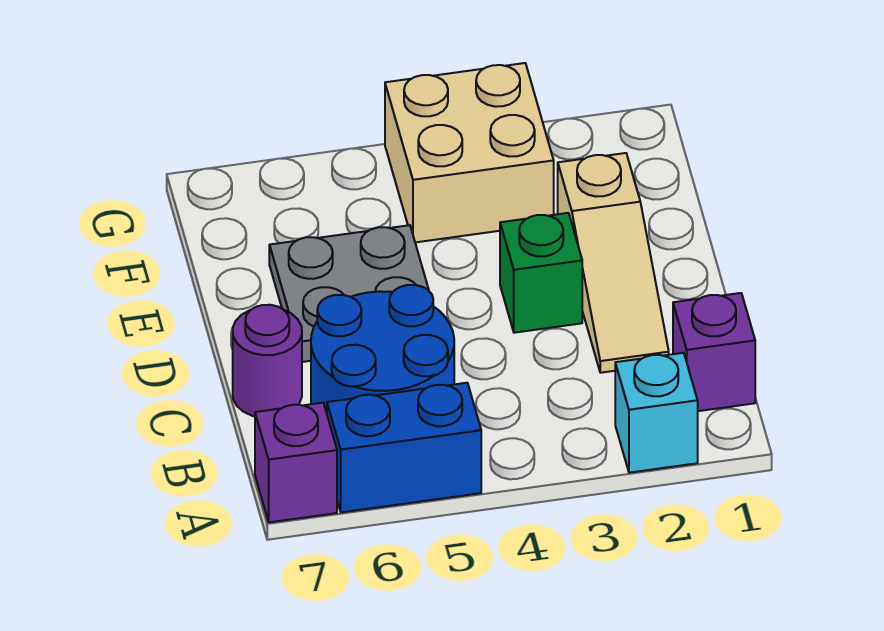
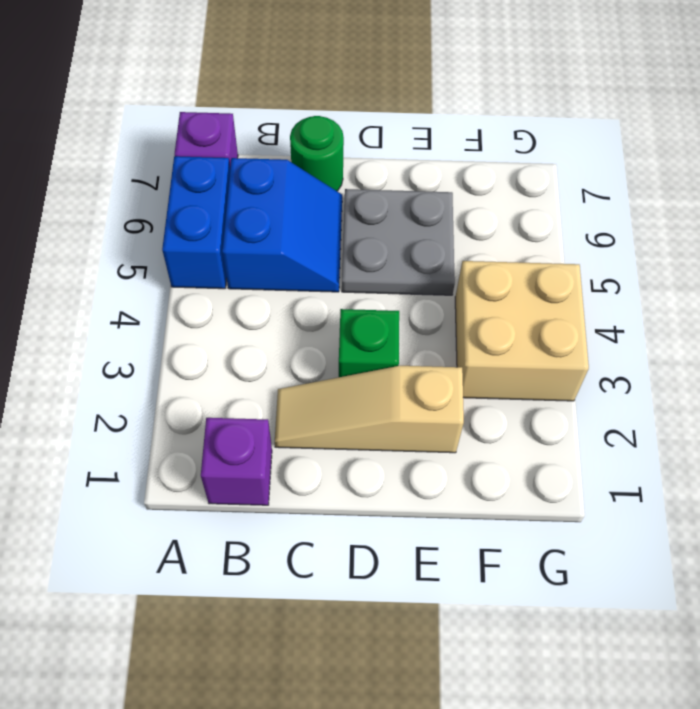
cyan brick A2 level 1 -> none
blue round brick B5:C6 level 1 -> blue slope B5:C6 level 1 top B
purple round brick C7 level 1 -> green round brick C7 level 1

